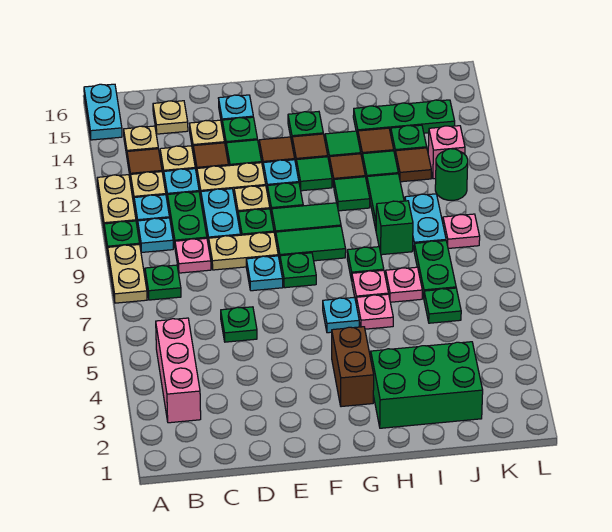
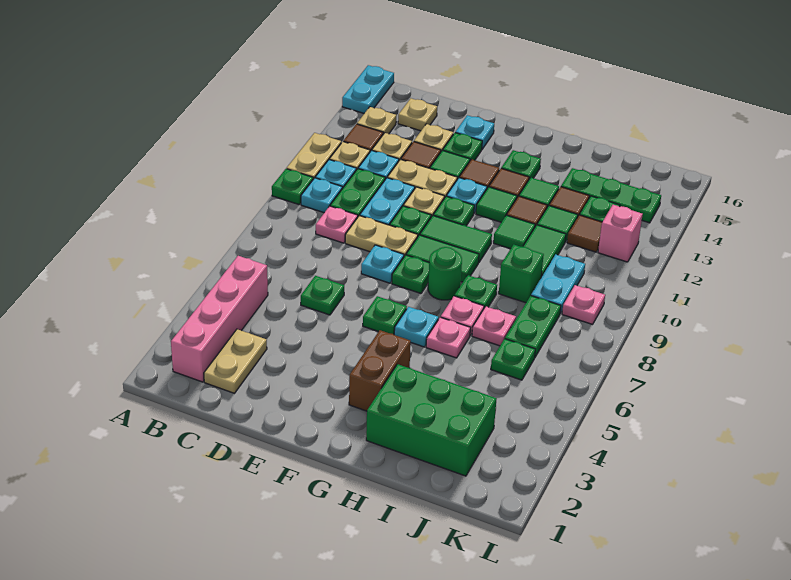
tan plate A8:A9 level 1 -> tan plate C2:C3 level 1
pink brick B3:B5 level 1 -> pink brick B2:B5 level 1
green plate B8 level 1 -> green plate F6 level 1
green round brick K11 level 1 -> green round brick G8 level 1

